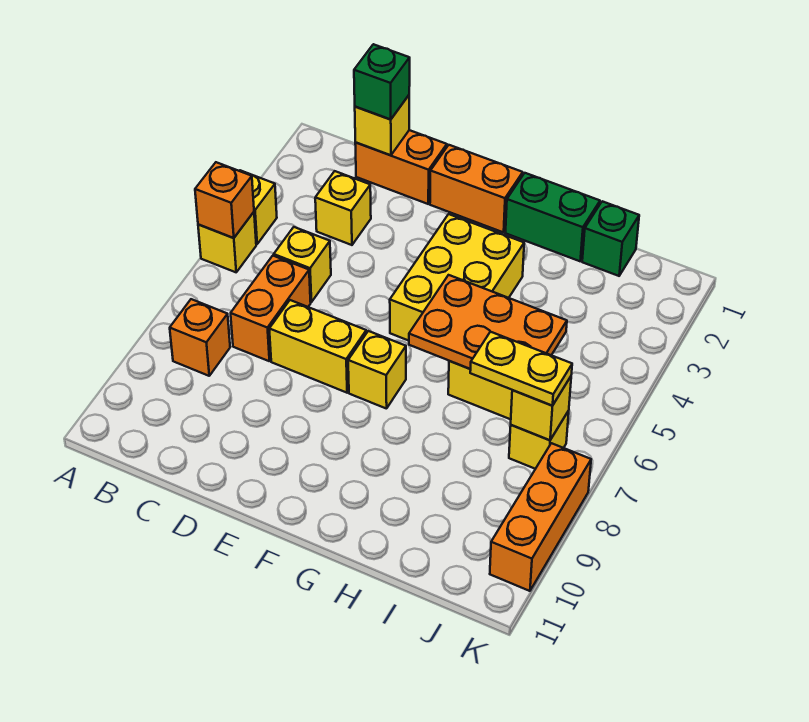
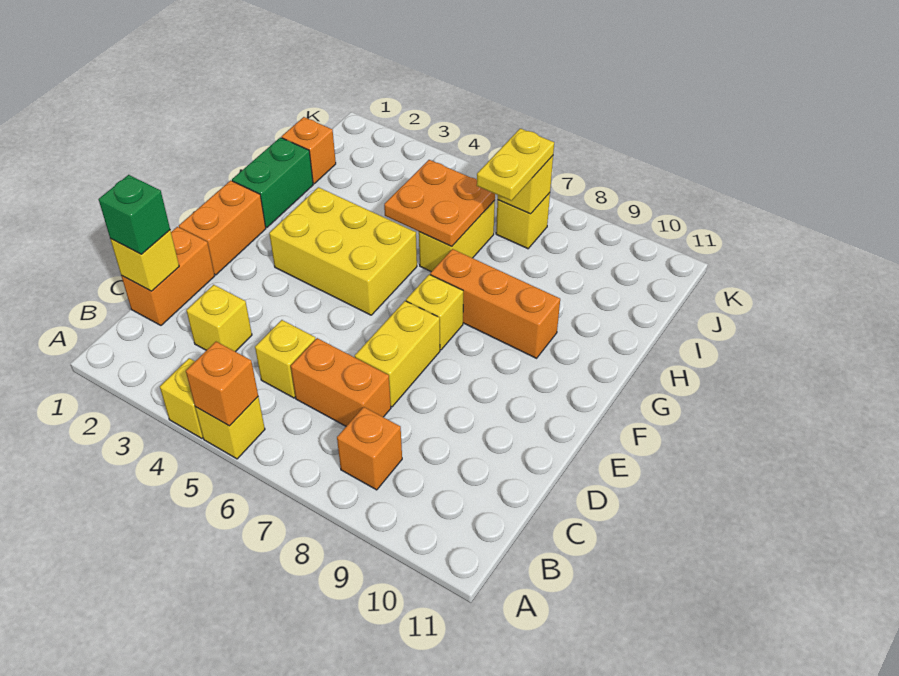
orange plate G5:I6 level 2 -> orange plate H5:I6 level 2
green brick I1 level 1 -> orange brick I1 level 1
orange brick K8:K10 level 1 -> orange brick G7:G9 level 1

